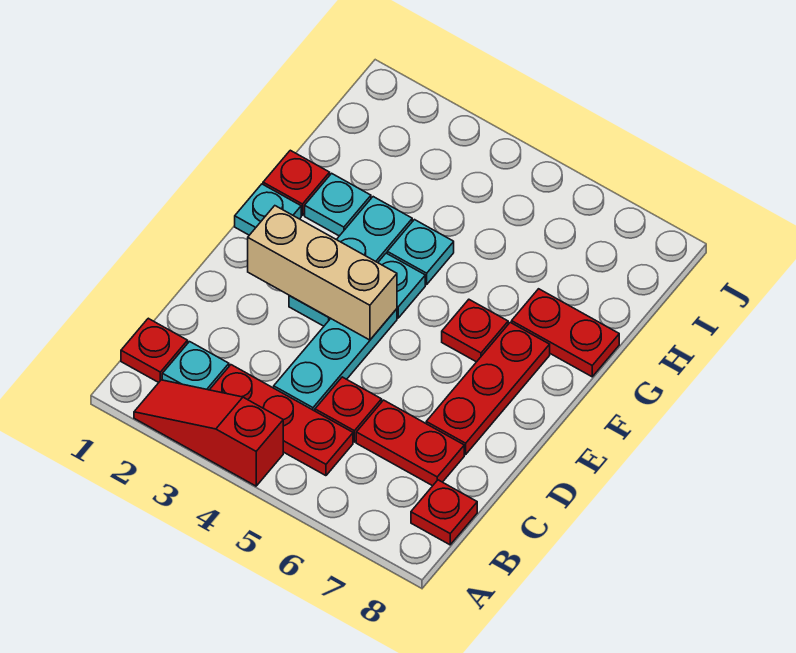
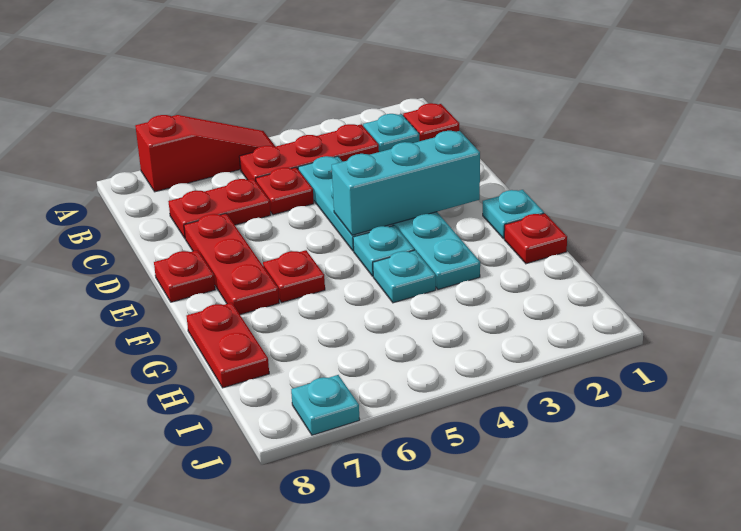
red slope A2:A4 level 1 top 4 -> red slope A5:A7 level 1 top 7
red plate B8 level 1 -> red plate E8 level 1
tan brick E2:E4 level 2 -> cyan brick E2:E4 level 2
cyan plate G2 level 1 -> cyan plate J7 level 1
red plate G7:G8 level 1 -> red plate G8:H8 level 1

